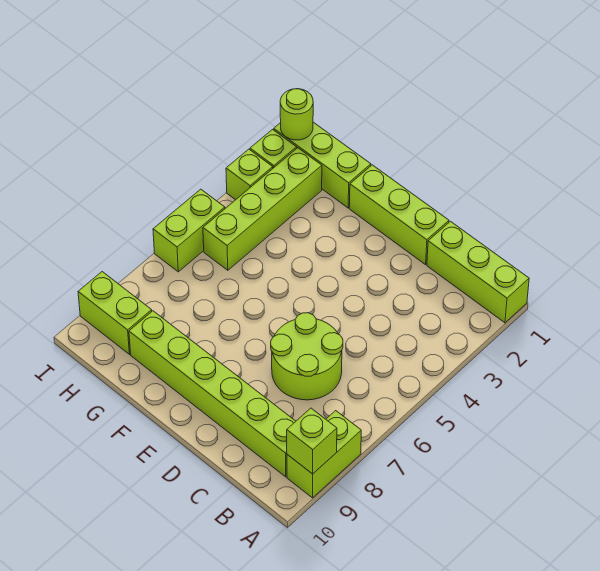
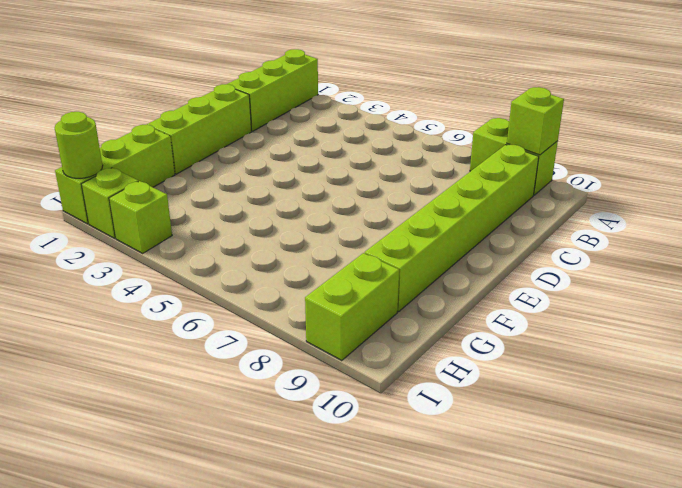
lime round brick C6:D7 level 1 -> none
lime brick H2:H5 level 1 -> none
lime brick I5:I6 level 1 -> none

